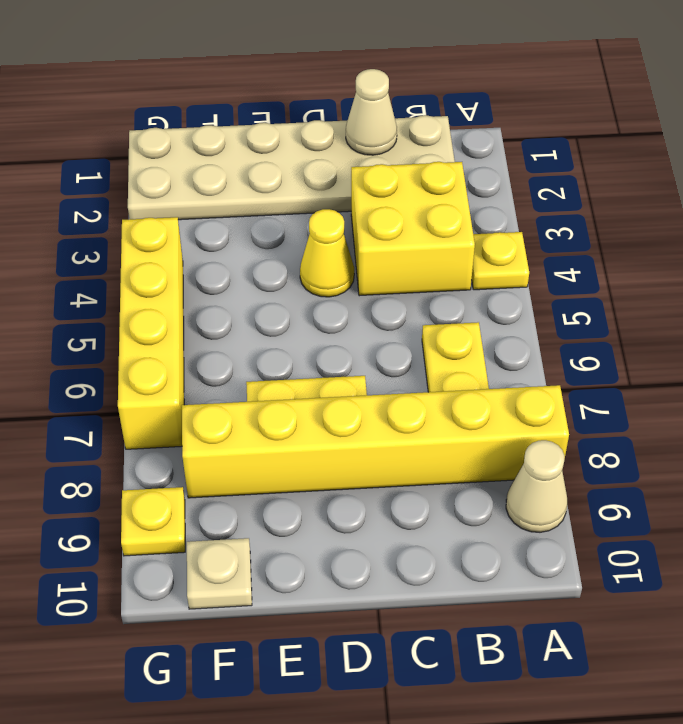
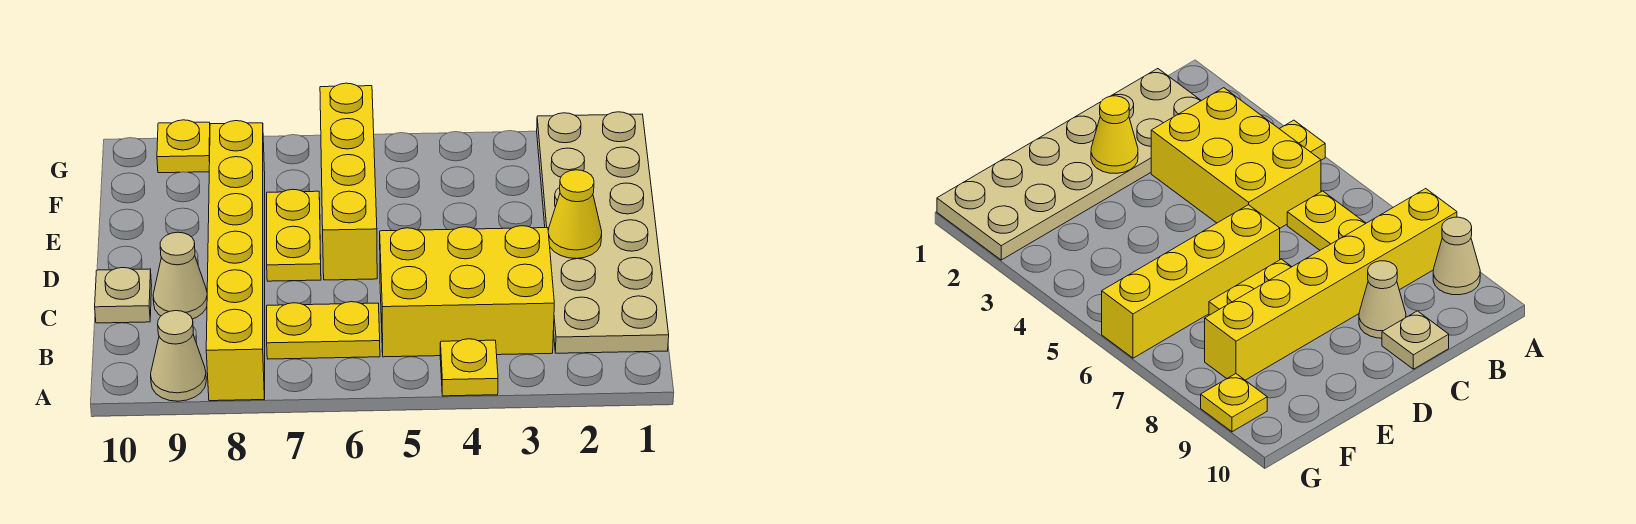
yellow brick B3:C4 level 1 -> yellow brick B3:C5 level 1
tan cone C1 level 2 -> tan cone C9 level 1
yellow cone D4 level 1 -> yellow cone D2 level 2
tan plate F10 level 1 -> tan plate C10 level 1
yellow brick G4:G7 level 1 -> yellow brick D6:G6 level 1

